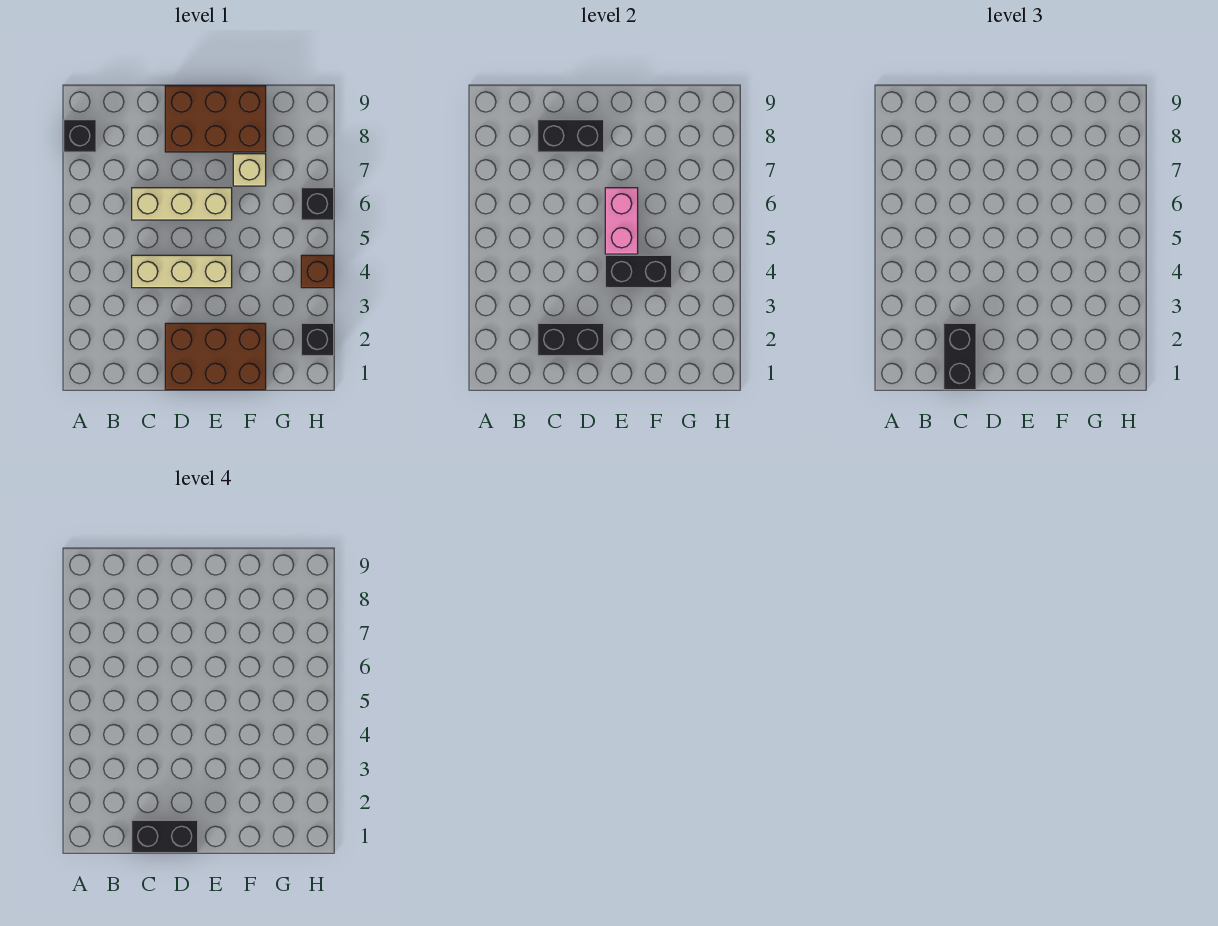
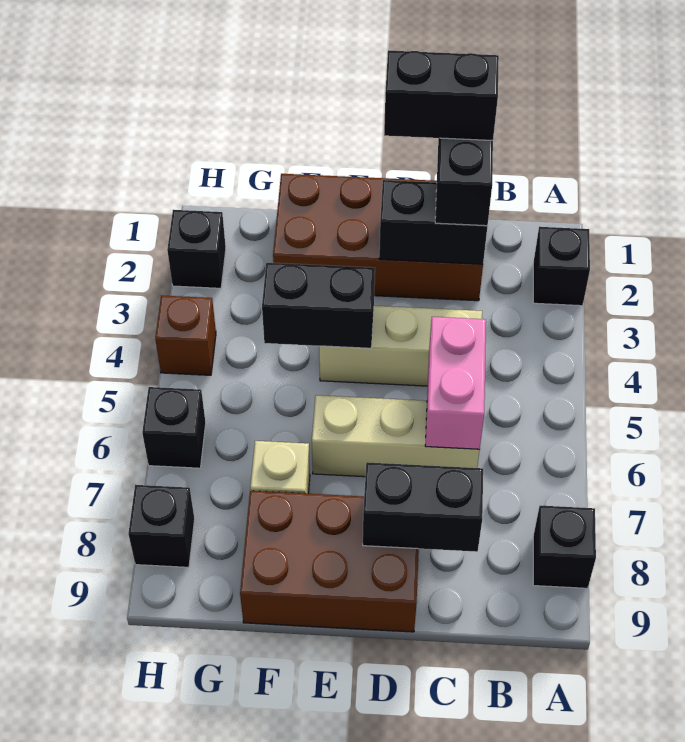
none -> black brick A2 level 1
brown brick D1:F2 level 1 -> brown brick C1:F2 level 1
pink brick E5:E6 level 2 -> pink brick C5:C6 level 2
none -> black brick H8 level 1

